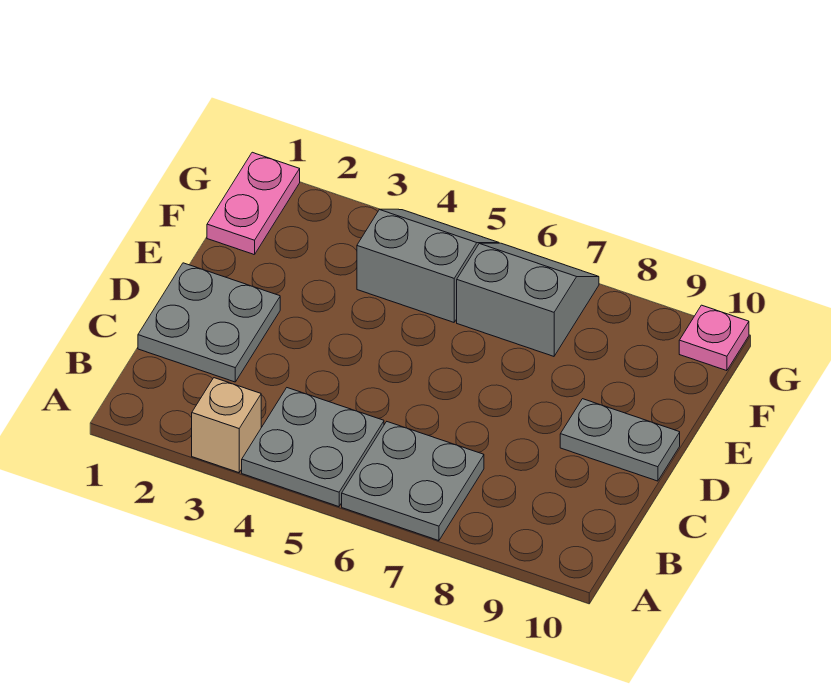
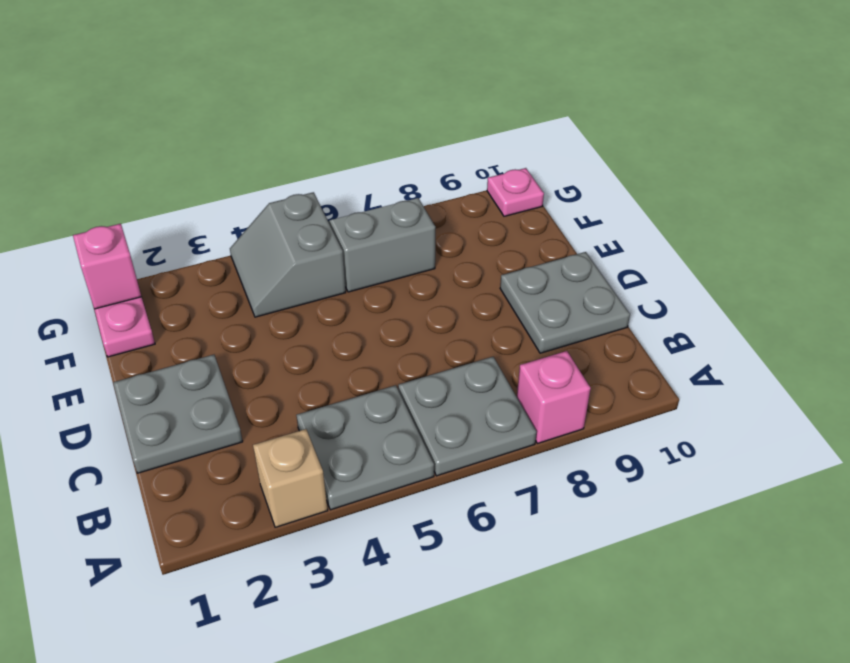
none -> pink brick A8 level 1
grey plate D9:D10 level 1 -> grey plate C9:D10 level 1
grey slope F4:G5 level 1 top F -> grey slope F4:G5 level 1 top 5
none -> pink brick G1 level 2

